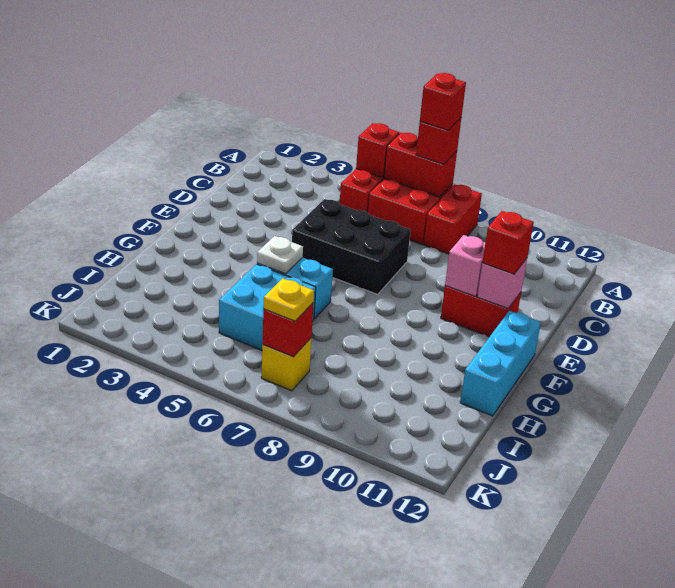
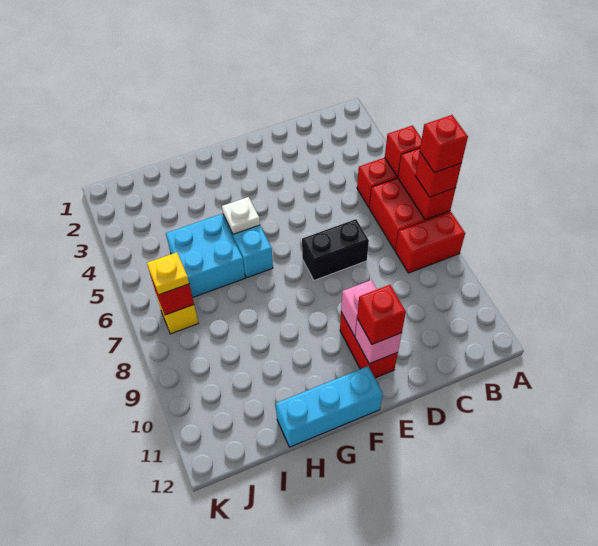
black brick D5:E7 level 1 -> black brick D7:E7 level 1

